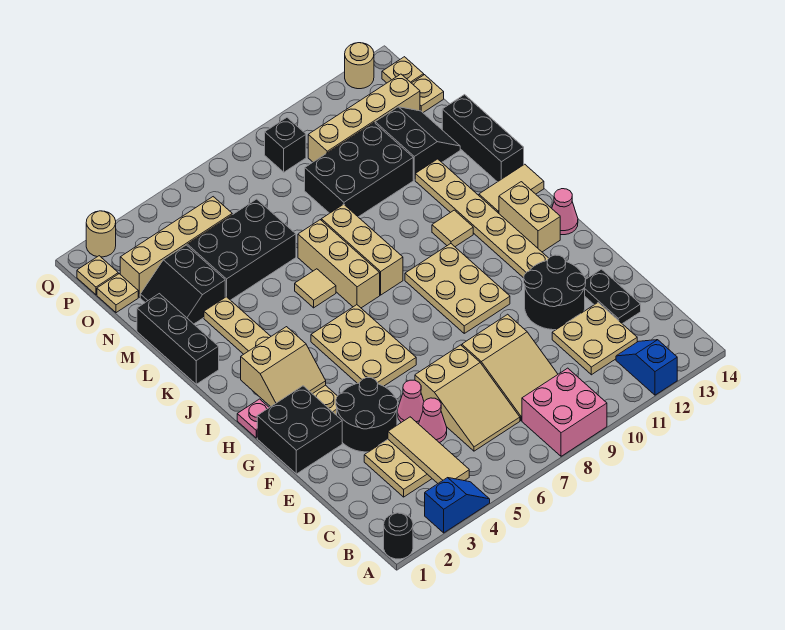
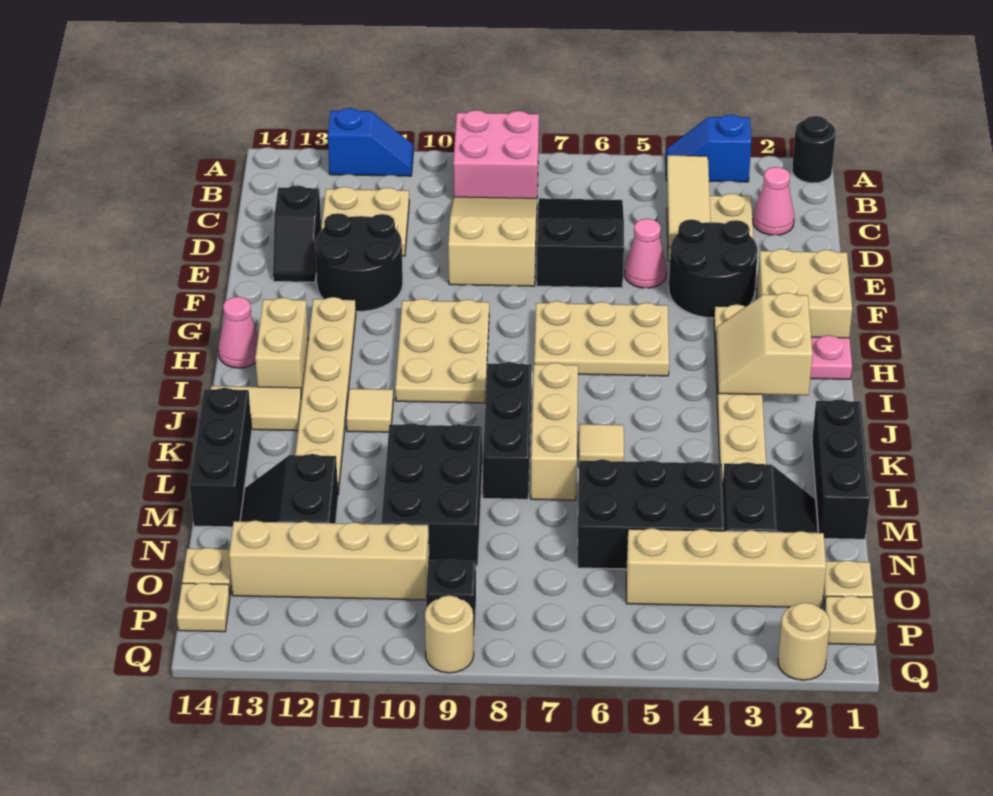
blue slope A12:B12 level 1 top A -> blue slope A11:A12 level 1 top 12
tan slope C6:E7 level 1 top E -> black slope C6:E7 level 1 top E
pink cone D5 level 1 -> pink cone C2 level 1
black plate D13:E13 level 1 -> black slope D13:E13 level 1 top D
black brick F1:G2 level 1 -> tan brick F1:G2 level 1
tan plate G5:I6 level 1 -> tan plate G5:H7 level 1
tan slope H2:I3 level 2 top I -> tan slope H2:I3 level 2 top 2
tan brick J8:L8 level 1 -> black brick J8:L8 level 1
black brick M9:N11 level 1 -> black brick L9:N10 level 1
tan round brick Q13 level 1 -> tan round brick Q9 level 1

